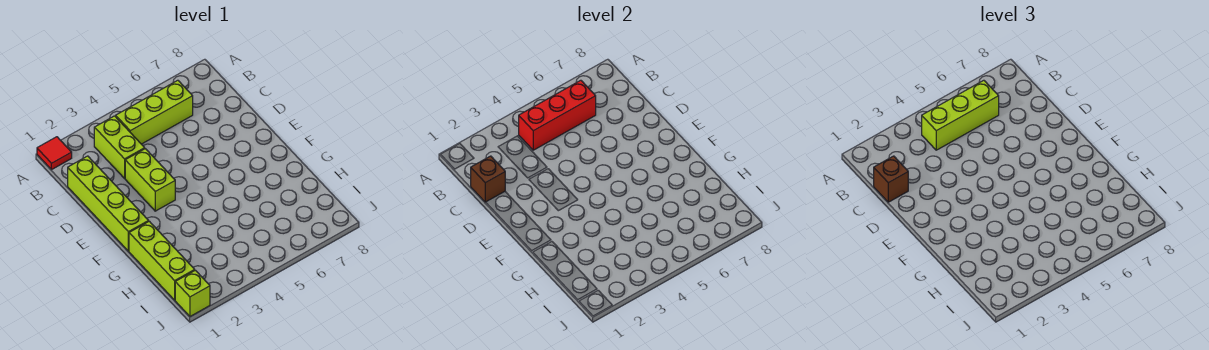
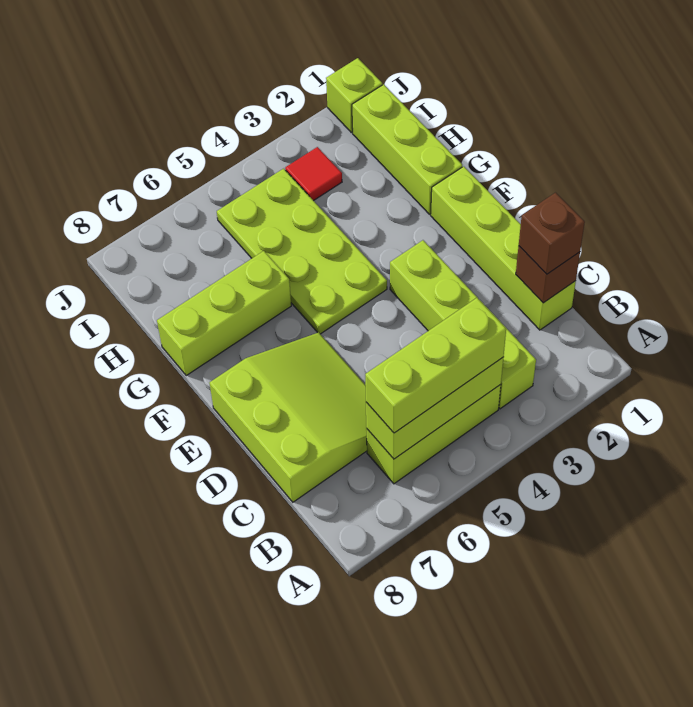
red tile A1 level 1 -> red tile I3 level 1
red brick B4:B6 level 2 -> lime brick B4:B6 level 2
none -> lime slope C6:E8 level 1 top 8
none -> lime plate F4:I5 level 1
none -> lime brick G6:G8 level 1

